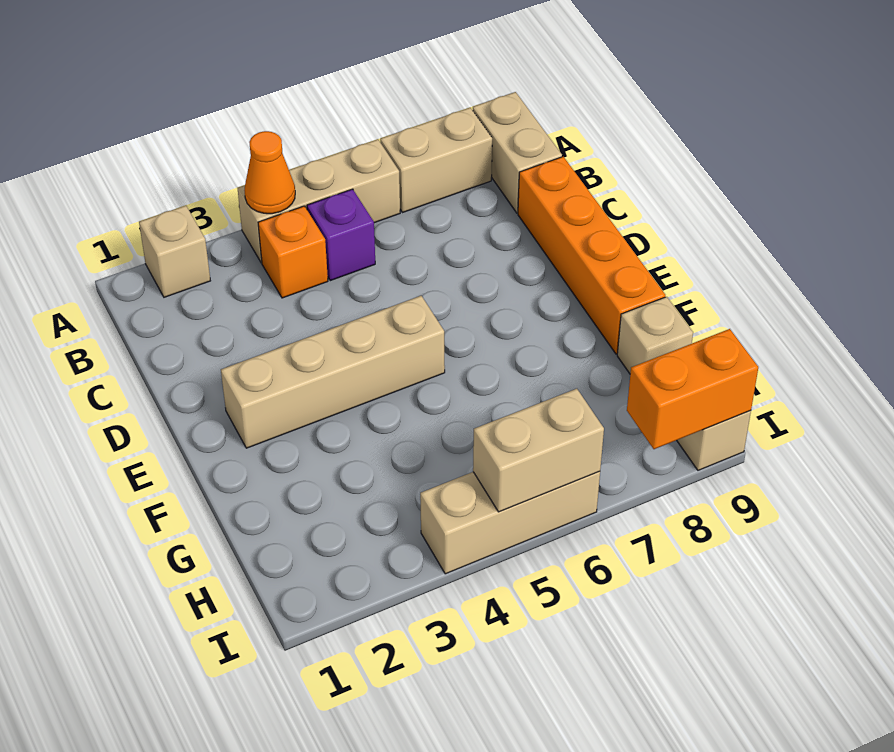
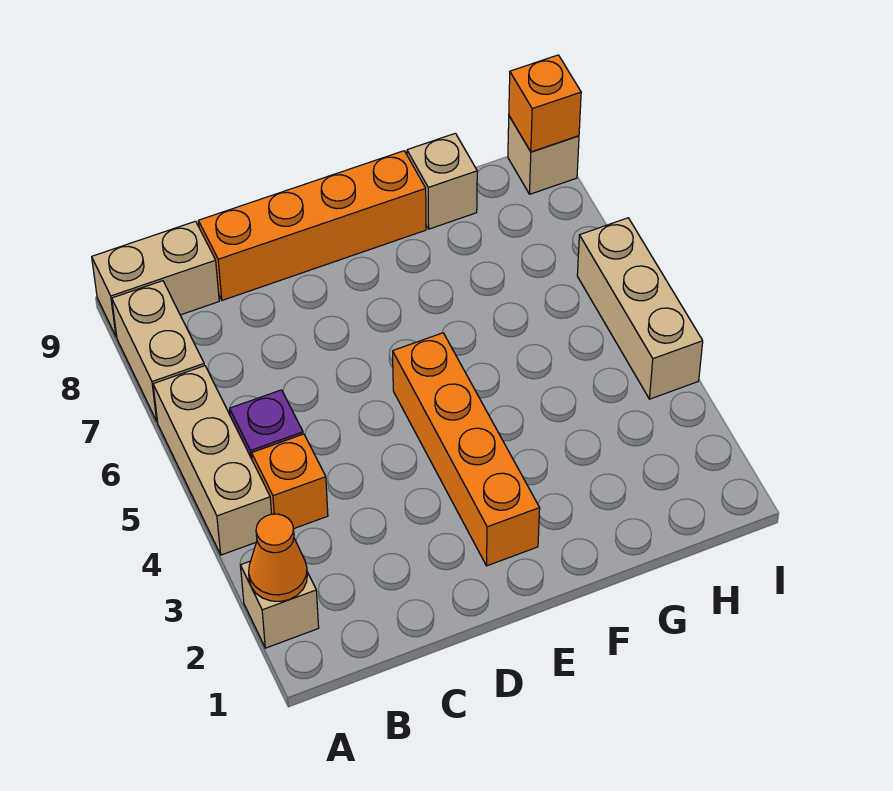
orange cone A4 level 2 -> orange cone A2 level 2
tan brick E2:E5 level 1 -> orange brick E2:E5 level 1
tan brick I5:I6 level 2 -> none
orange brick I8:I9 level 2 -> orange brick I9 level 2

